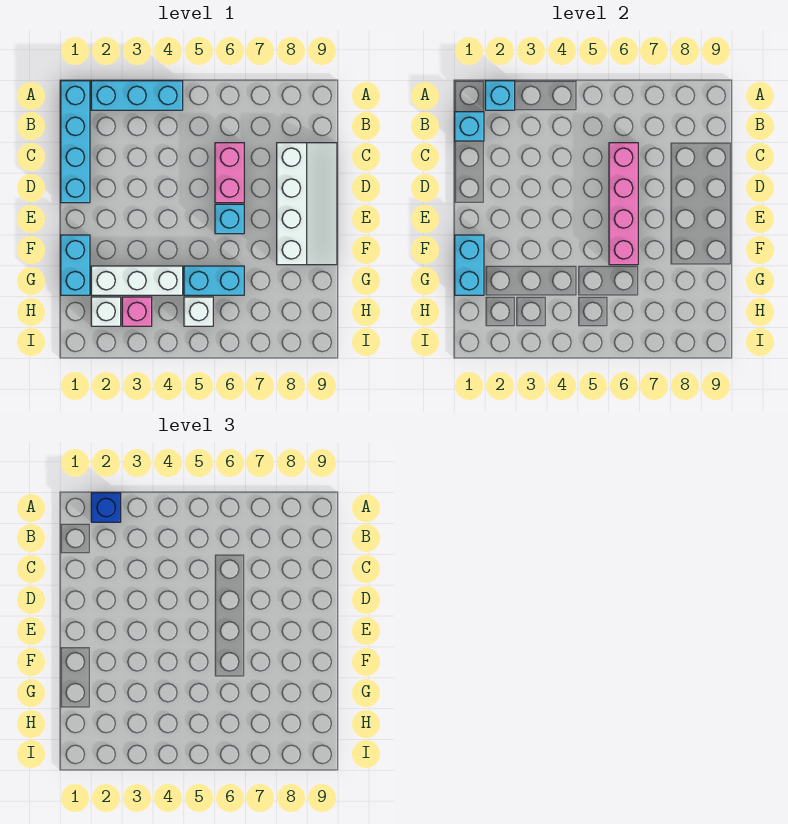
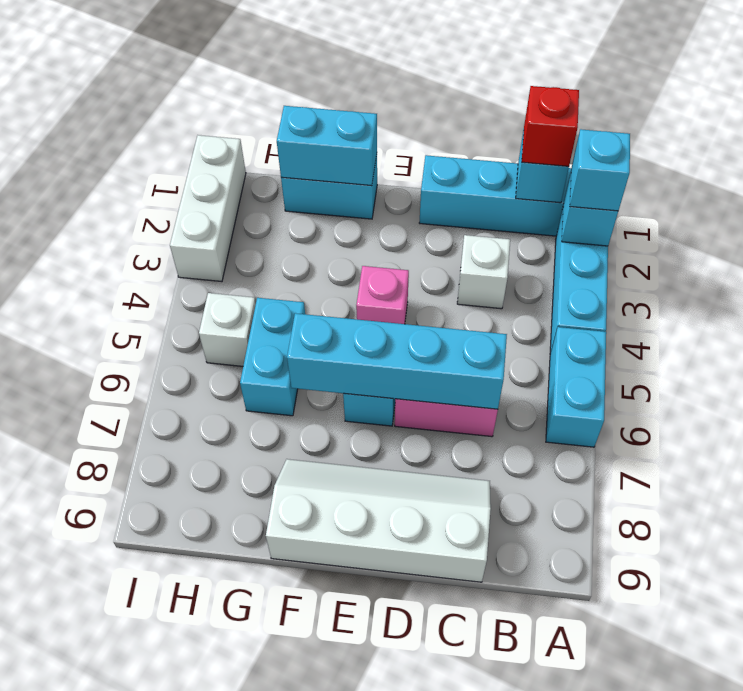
blue brick A2 level 3 -> cyan brick A2 level 3
none -> cyan brick A5:A6 level 1
none -> red brick B1 level 3
pink brick C6:F6 level 2 -> cyan brick C6:F6 level 2
white slope C8:F9 level 1 top 8 -> white slope C8:F9 level 1 top 9
white brick G2:G4 level 1 -> white brick I1:I3 level 1
white brick H2 level 1 -> white brick C3 level 1
pink brick H3 level 1 -> pink brick E4 level 1

